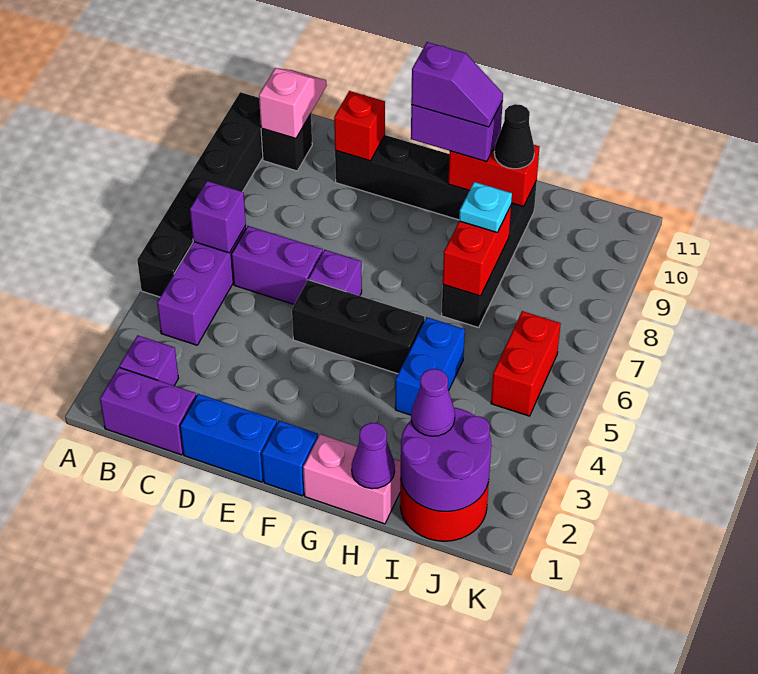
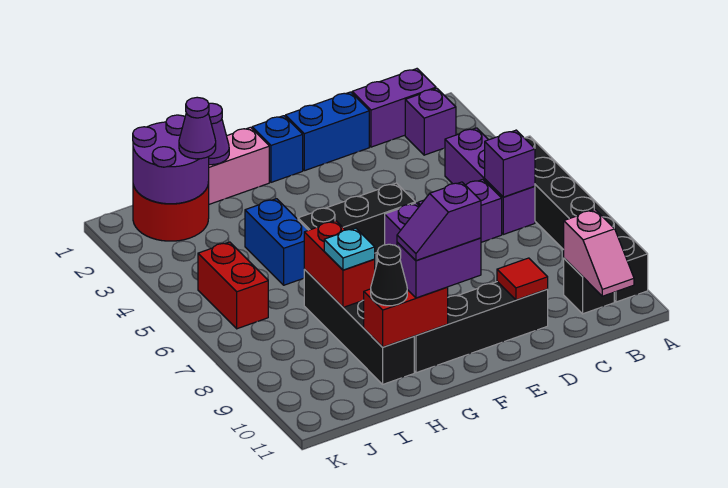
red brick D10 level 2 -> red tile D10 level 2

